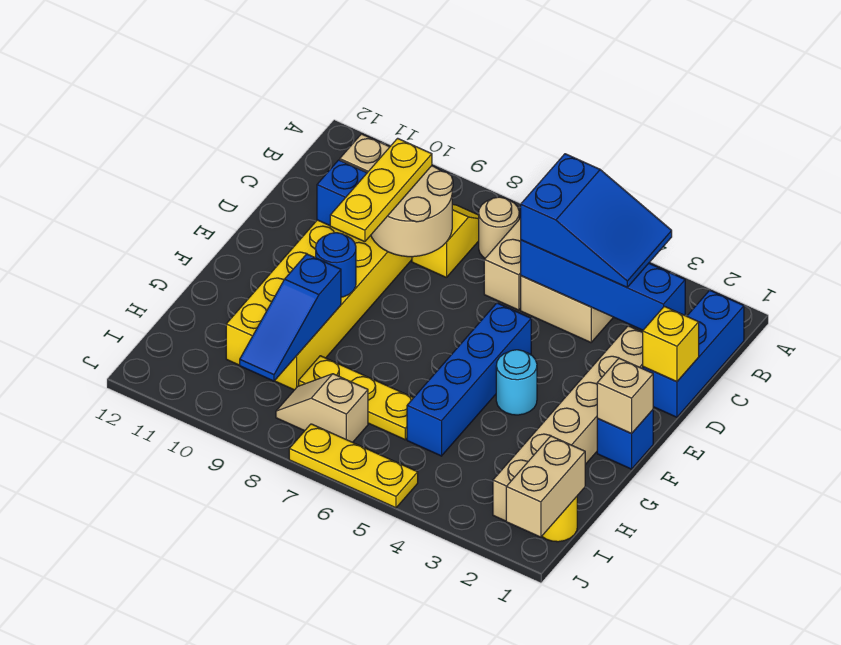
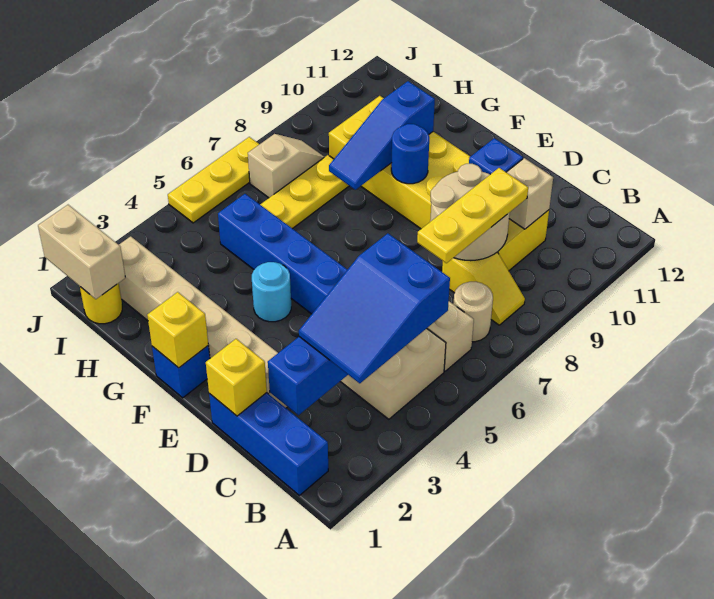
yellow plate C9:E9 level 3 -> yellow plate C7:C9 level 3
tan brick F1 level 2 -> yellow brick F1 level 2
blue slope G9:I9 level 2 top G -> blue slope G8:G10 level 2 top 10

